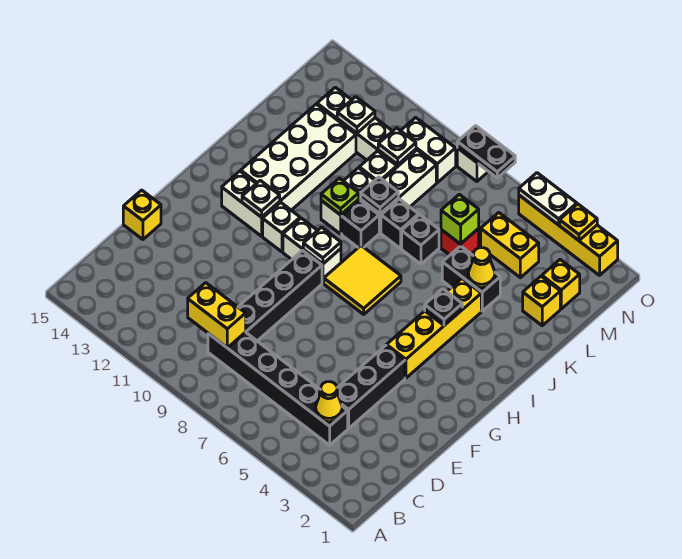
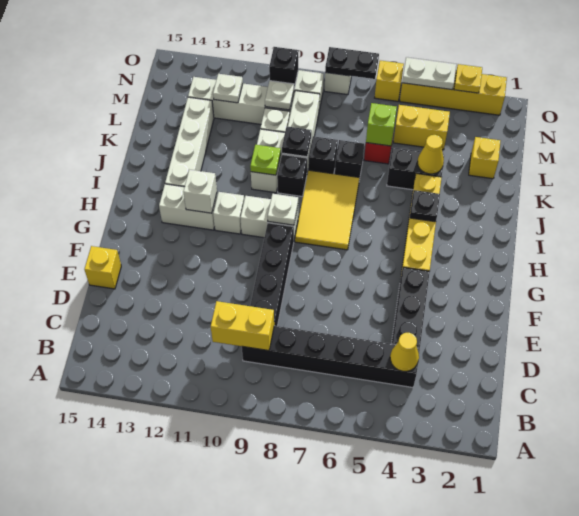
yellow tile H7:I8 level 1 -> yellow tile H7:J8 level 1
white plate H12 level 2 -> white brick H12 level 2
white brick I12:L13 level 1 -> white brick I13:L13 level 1
yellow brick M2 level 1 -> yellow brick O6 level 1
none -> black brick N10 level 2

